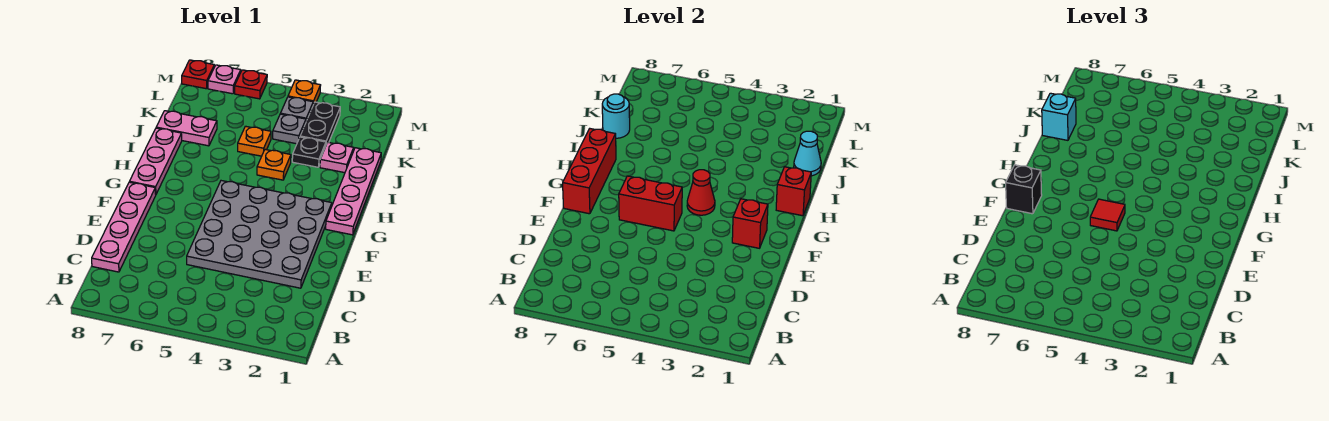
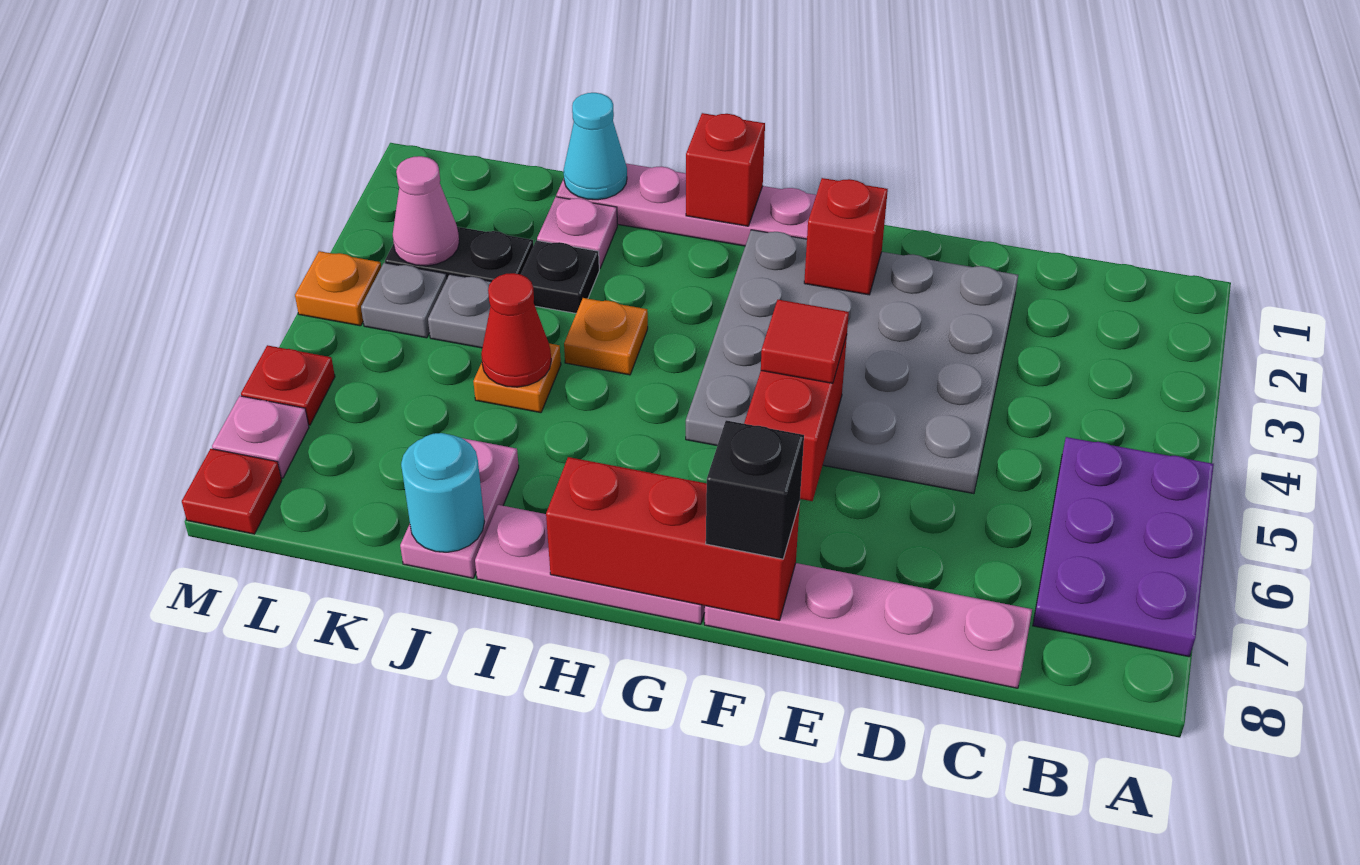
none -> purple plate A5:B7 level 1
red cone G4 level 2 -> red cone J5 level 2
cyan brick J8 level 3 -> none
none -> pink cone L3 level 2

